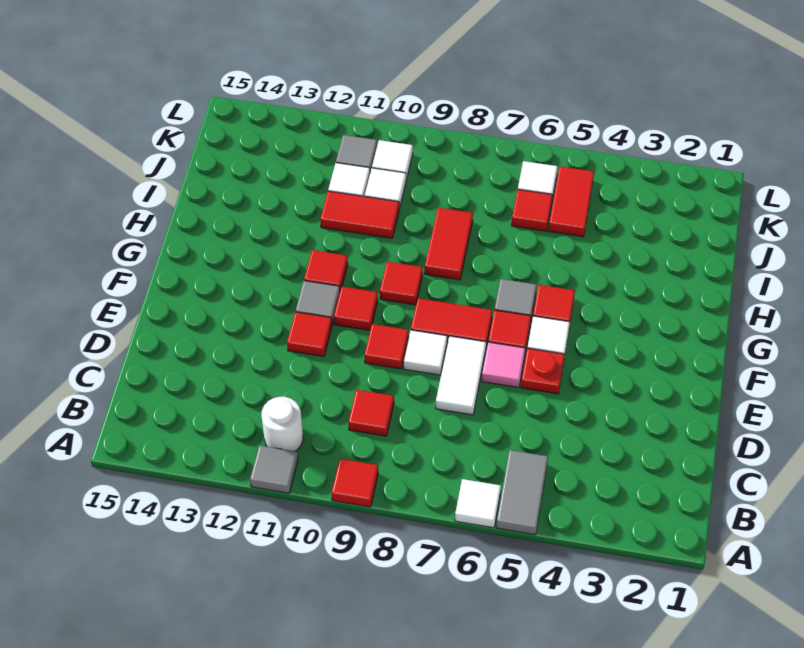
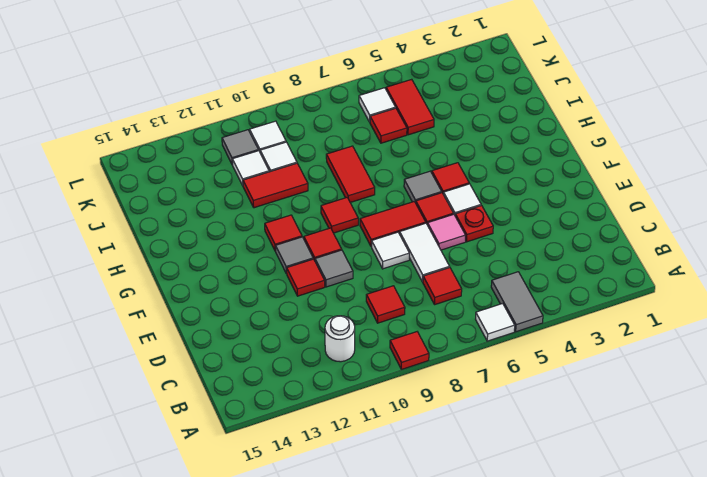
grey tile A11 level 1 -> grey tile E10 level 1
red tile E9 level 1 -> red tile C7 level 1

